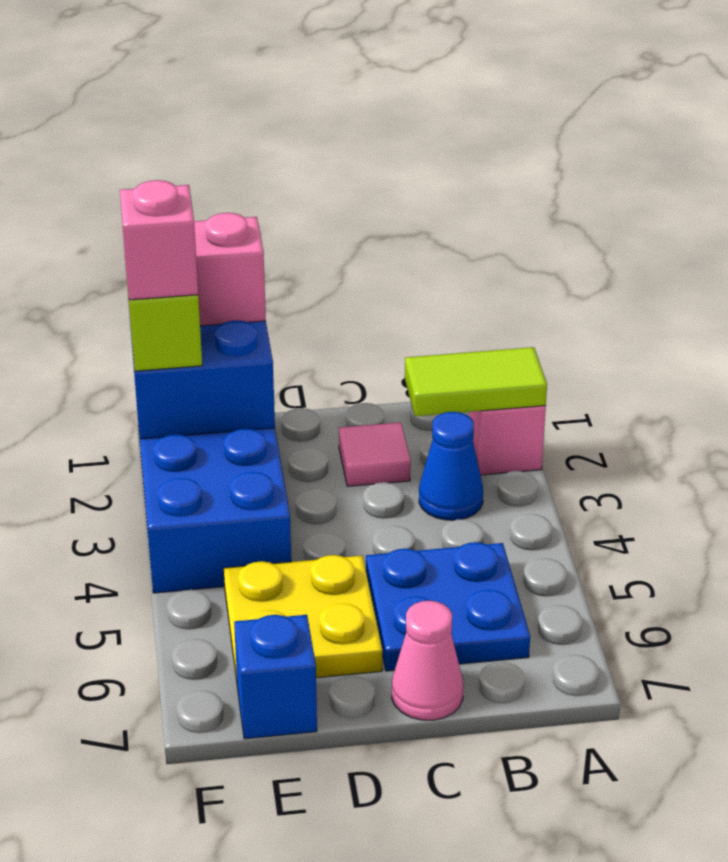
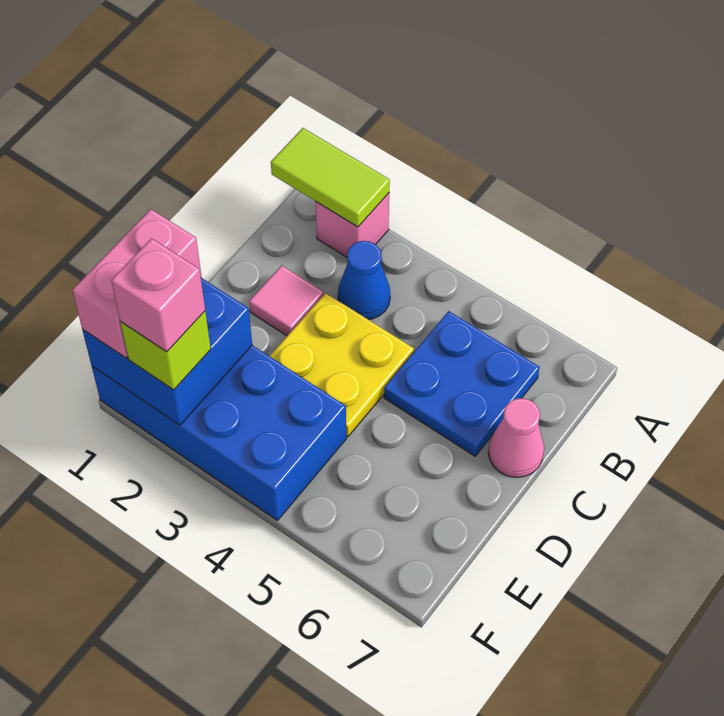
lime tile A2:B2 level 2 -> lime tile A1:A2 level 2
yellow plate D5:E6 level 1 -> yellow plate C3:D4 level 1
blue brick E7 level 1 -> none

